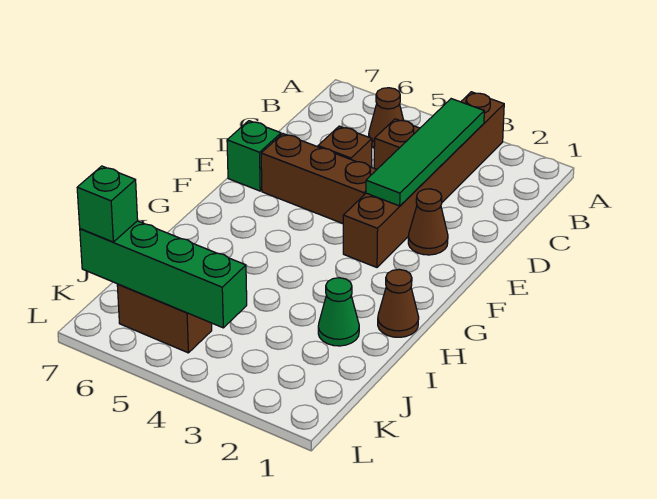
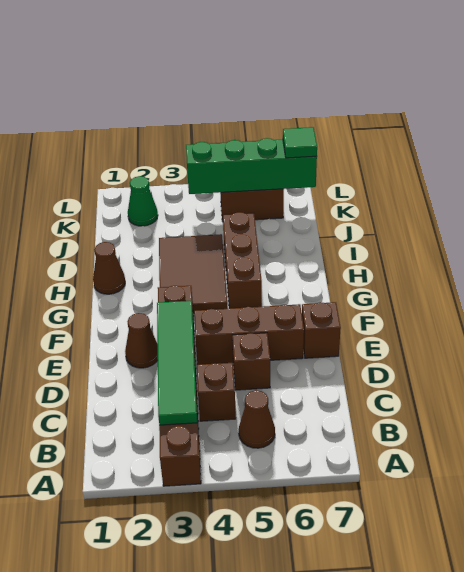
green brick E7 level 1 -> brown brick E7 level 1
none -> brown tile G3:I4 level 1
none -> brown brick G5:I5 level 1
green cone I2 level 1 -> green cone K2 level 1
green brick K7 level 3 -> green tile K7 level 3

